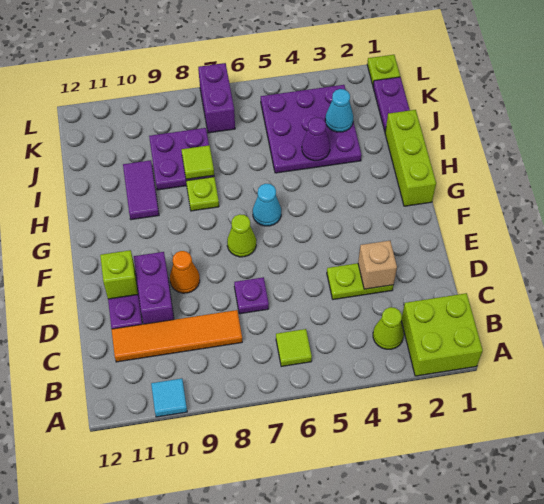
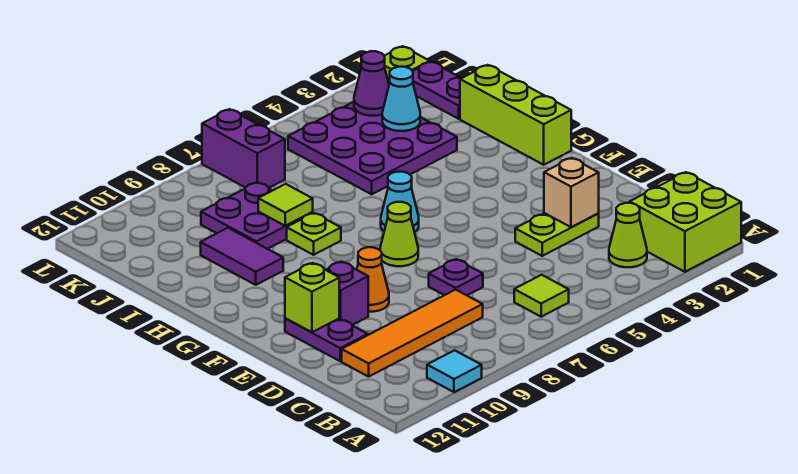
purple brick D10:E10 level 1 -> purple brick E10 level 1
purple cone I4 level 2 -> purple cone K3 level 2

